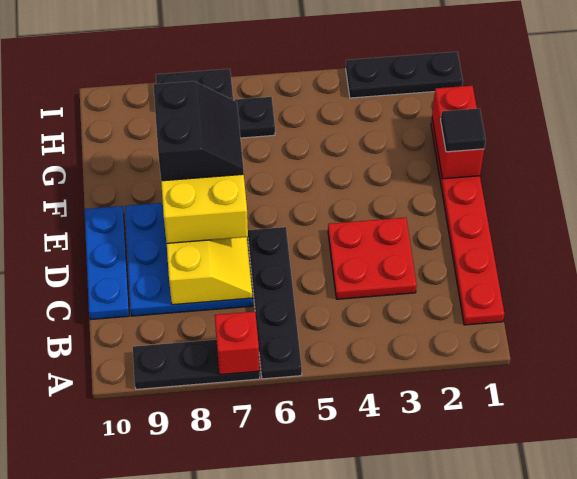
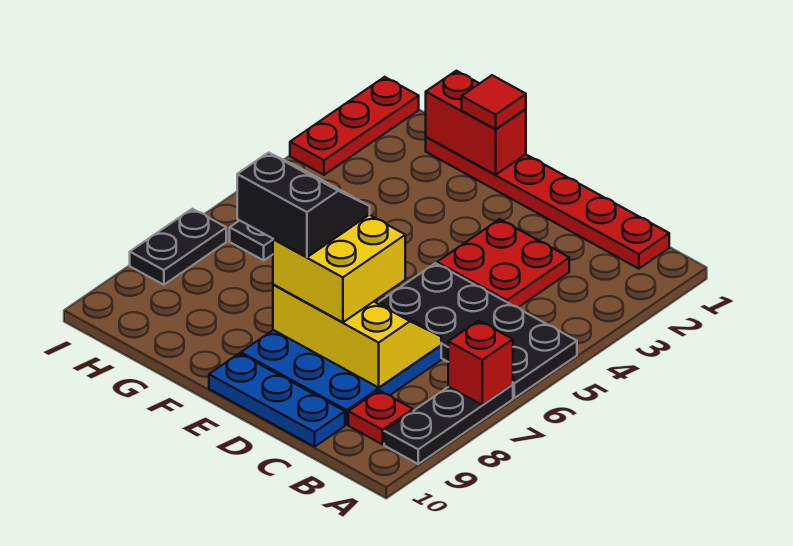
black plate A6:D6 level 1 -> black plate A5:D6 level 1
none -> red plate B9 level 1
black tile F1 level 3 -> red tile F1 level 3
black plate I1:I3 level 1 -> red plate I1:I3 level 1

